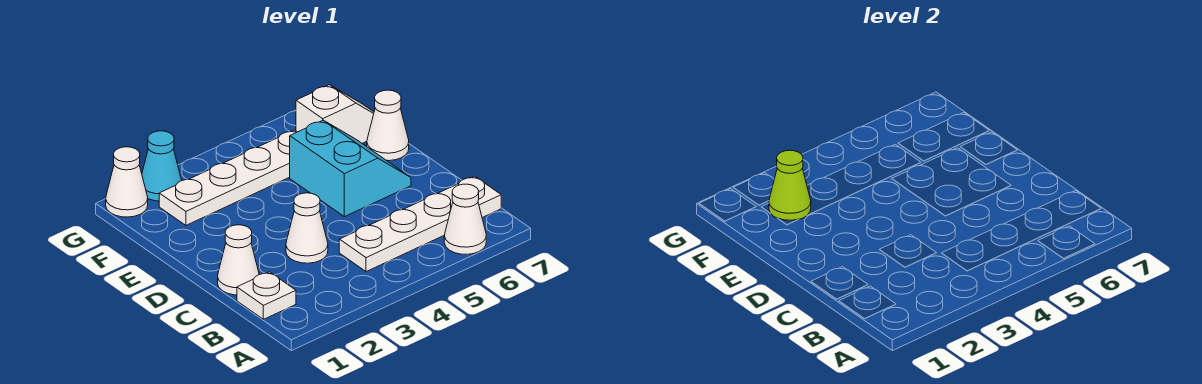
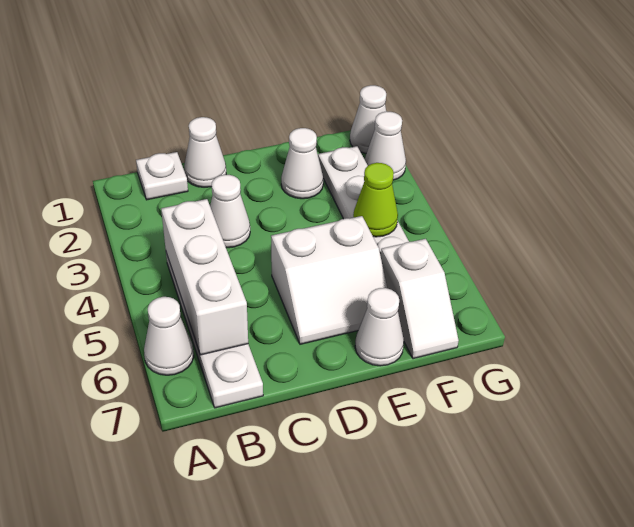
none -> white brick B4:B6 level 2
cyan slope D5:E6 level 1 top 5 -> white slope D5:E6 level 1 top 5
none -> white cone E2 level 1
lime cone F2 level 2 -> lime cone F4 level 2
cyan cone G2 level 1 -> white cone G2 level 1

